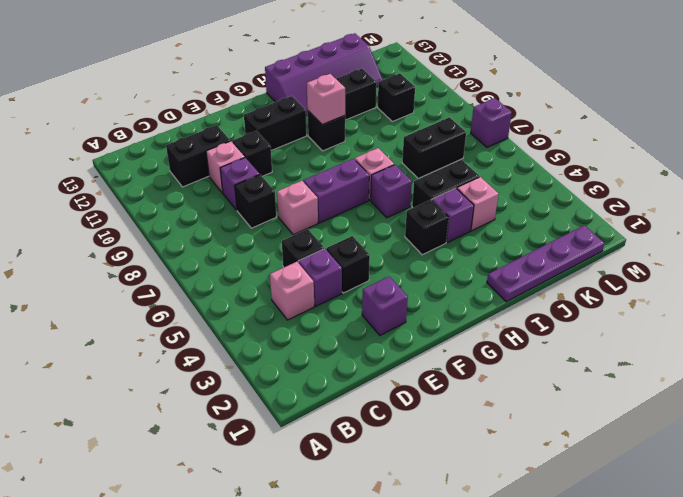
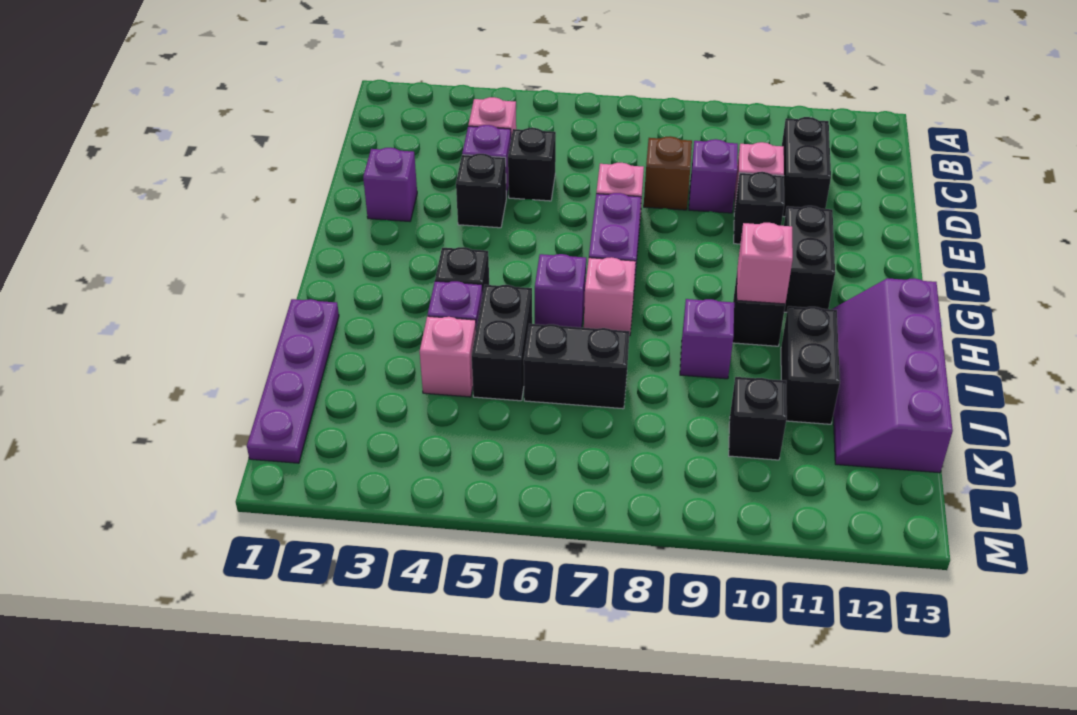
black brick D8 level 1 -> brown brick D8 level 1
black brick J7:K7 level 1 -> black brick J6:J7 level 1
purple brick M7 level 1 -> purple brick I9 level 1

